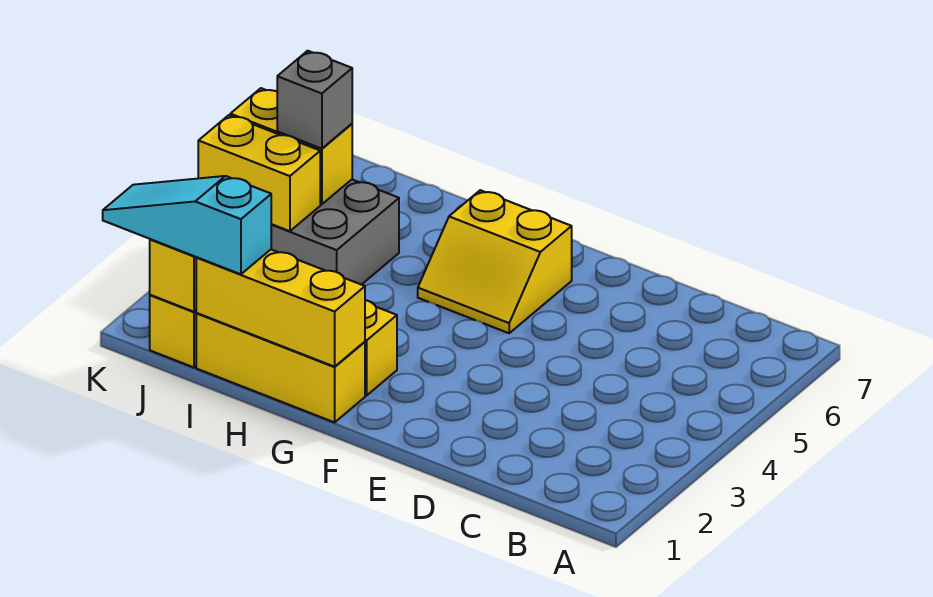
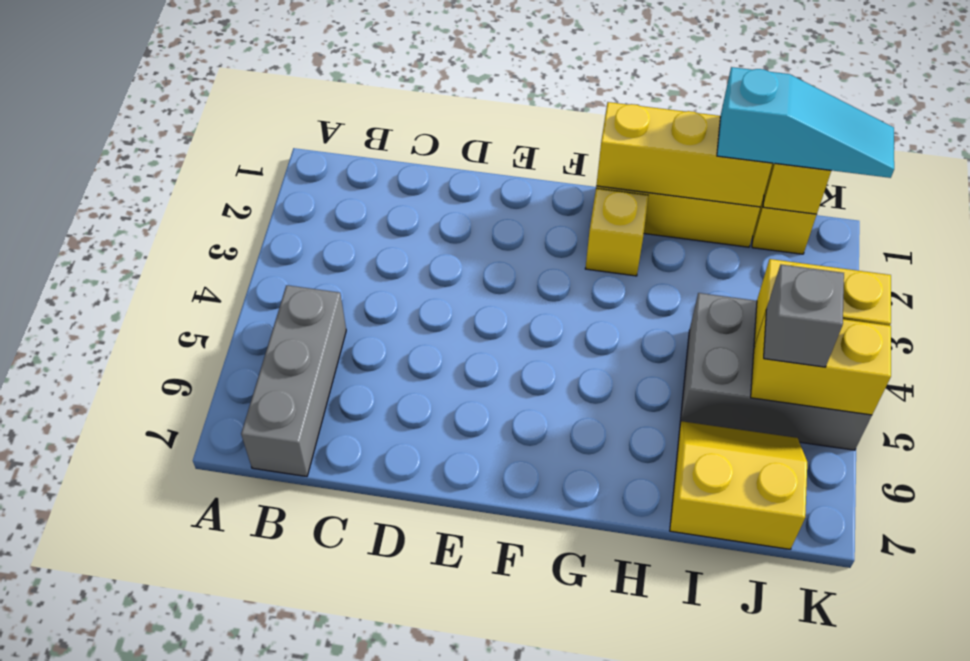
none -> grey brick B5:B7 level 1
yellow slope F5:G6 level 1 top 6 -> yellow slope I6:J7 level 1 top 7

